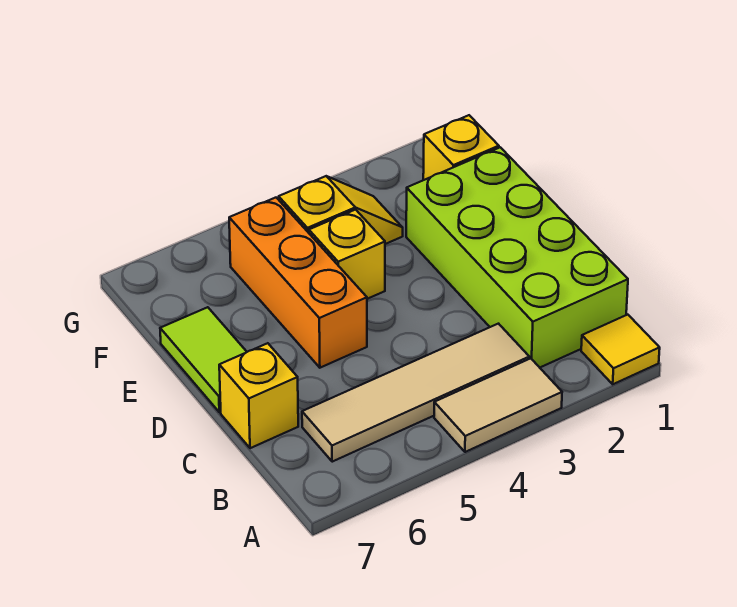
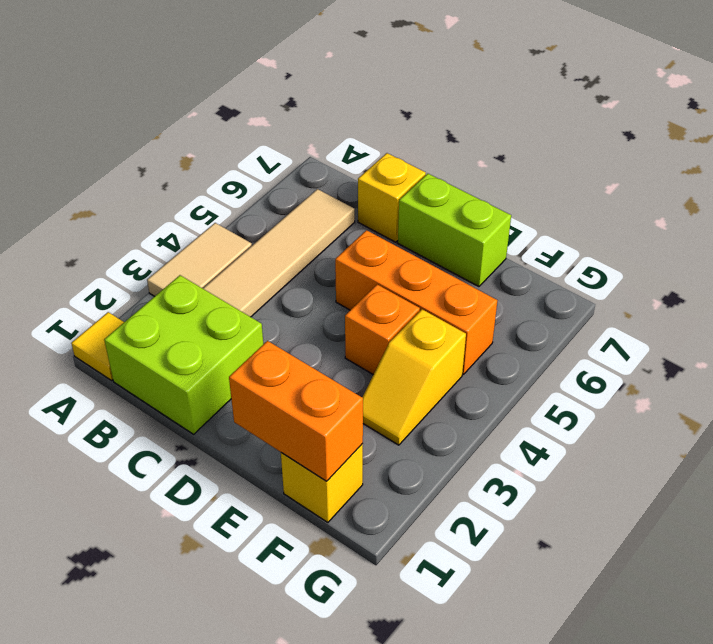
lime brick B1:E2 level 1 -> lime brick B1:C2 level 1
lime tile D7:E7 level 1 -> lime brick D7:E7 level 1
none -> orange brick E1:F1 level 2
yellow brick E4 level 1 -> orange brick E4 level 1

